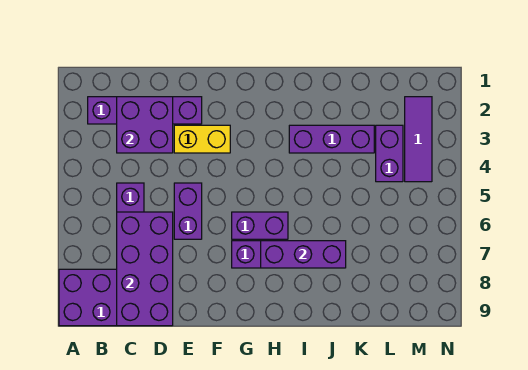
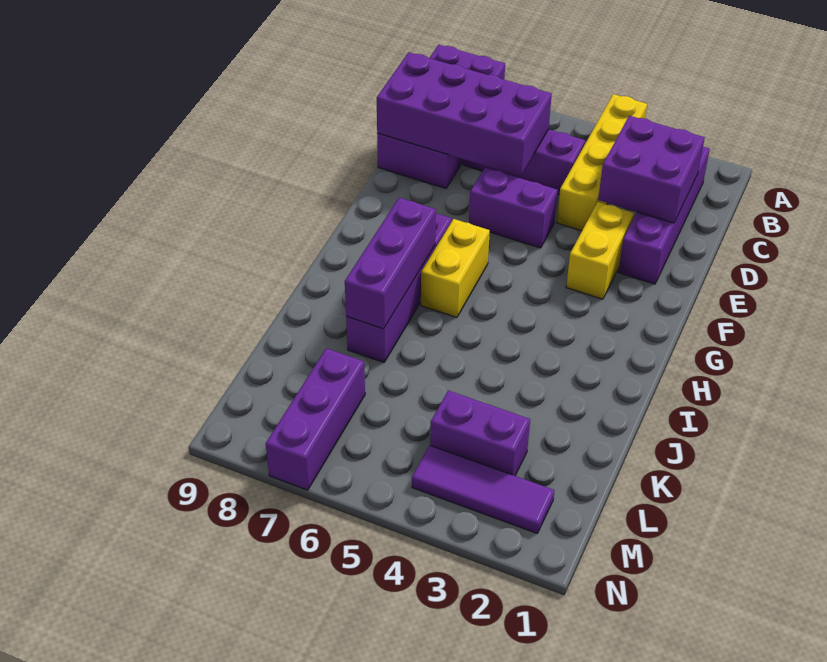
none -> yellow brick A4:D4 level 1
purple brick G6:H6 level 1 -> yellow brick G6:H6 level 1
purple brick I3:K3 level 1 -> purple brick L7:N7 level 1

